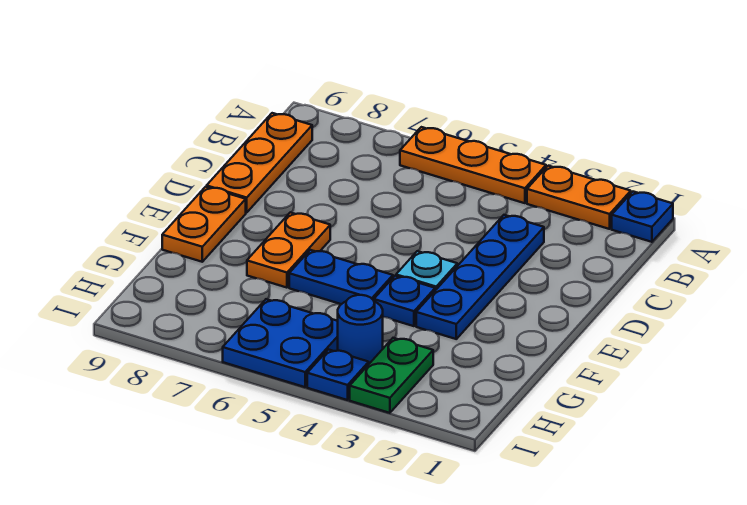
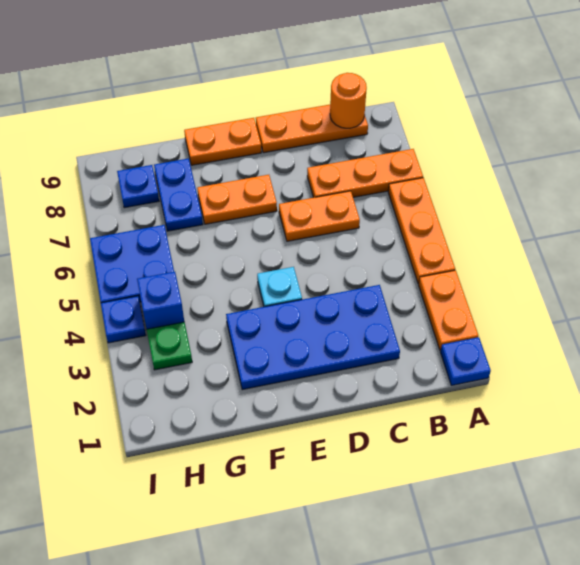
none -> orange plate A7:C7 level 1
none -> orange round brick B9 level 2
blue plate C3:F3 level 1 -> blue plate C2:F3 level 1
none -> orange plate C6:D6 level 1
blue plate F4 level 1 -> blue plate H8 level 1
blue plate F5:F6 level 1 -> blue plate G7:G8 level 1
green plate H3:I3 level 1 -> green plate H3 level 1
blue round brick H4 level 1 -> blue brick H4 level 1

